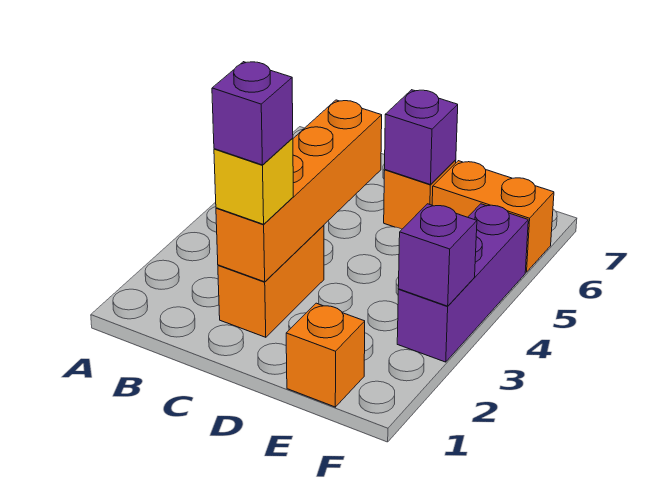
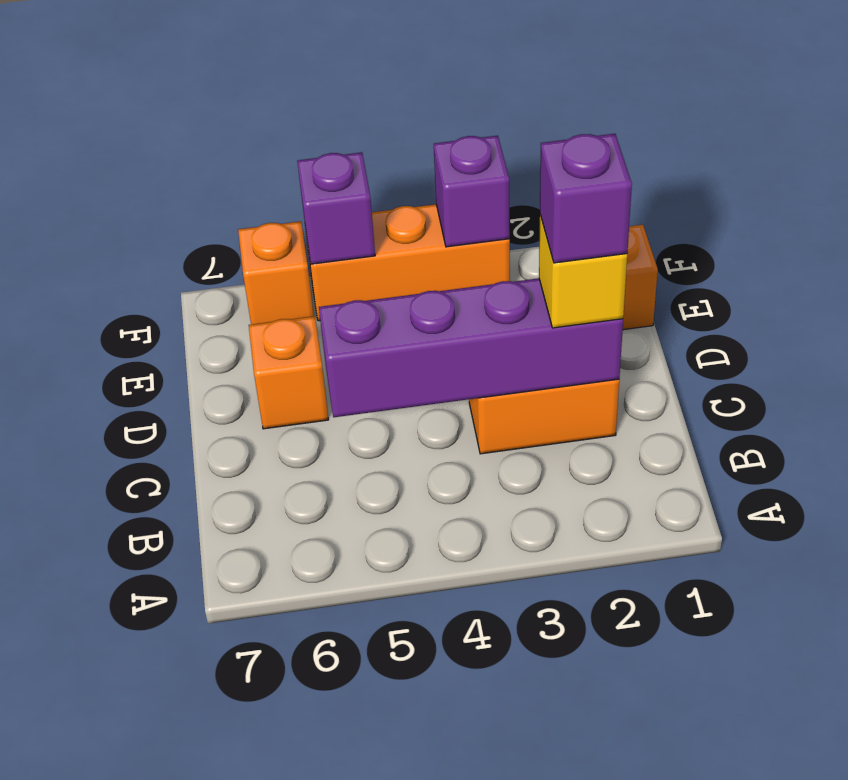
orange brick C2:C5 level 2 -> purple brick C2:C5 level 2
purple brick D6 level 2 -> purple brick F5 level 2
orange brick E6:F6 level 1 -> orange brick F6 level 1
purple brick F3:F5 level 1 -> orange brick F3:F5 level 1

